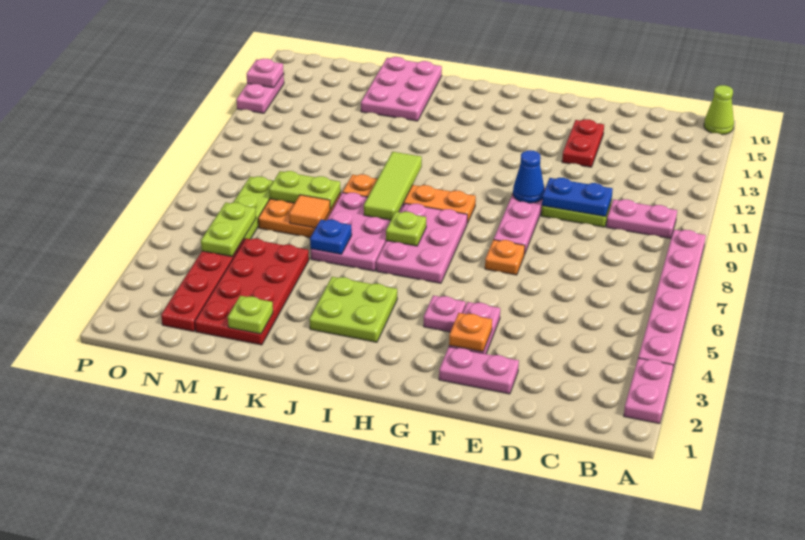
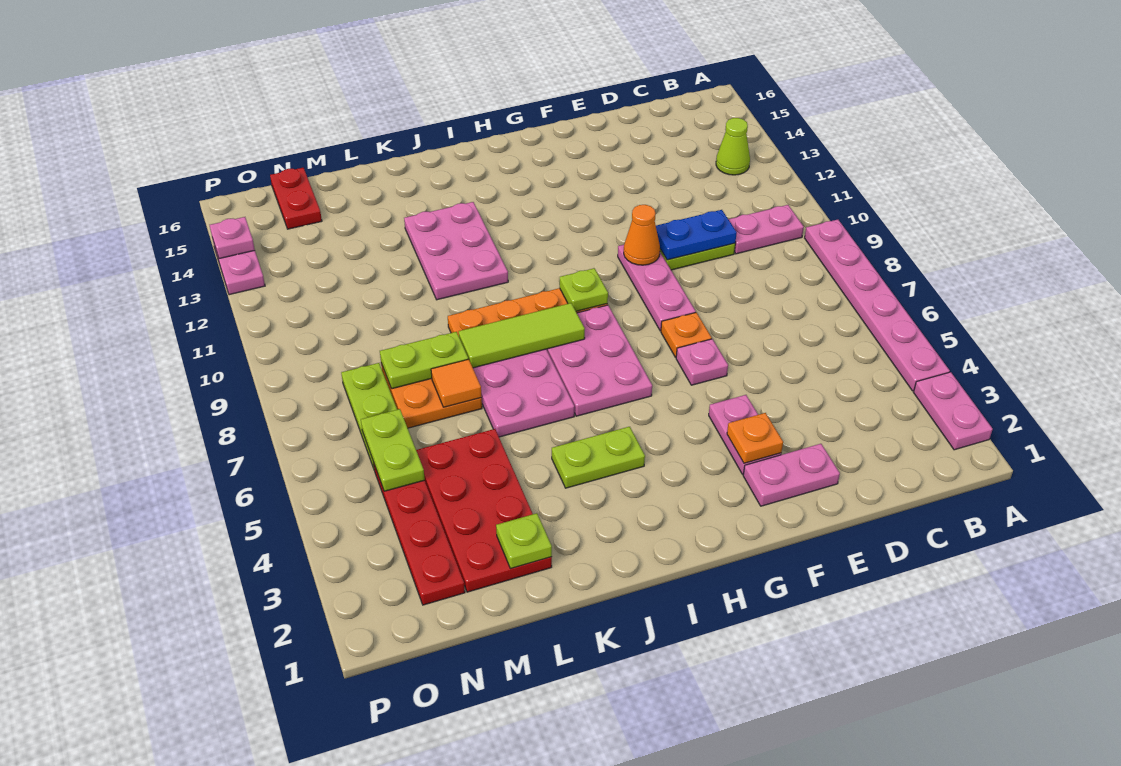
lime cone A16 level 1 -> lime cone B13 level 1
red plate E13:E14 level 1 -> red plate N15:N16 level 1
blue cone F10 level 2 -> orange cone F10 level 2
pink plate G4 level 1 -> pink plate F6 level 1
lime plate I3:J4 level 1 -> lime plate I4:J4 level 1
lime plate I7 level 2 -> lime plate H9 level 2
lime tile J8:J10 level 2 -> lime tile I8:K8 level 2
blue plate K6 level 2 -> none
pink plate K14:L16 level 1 -> pink plate J11:K13 level 1

